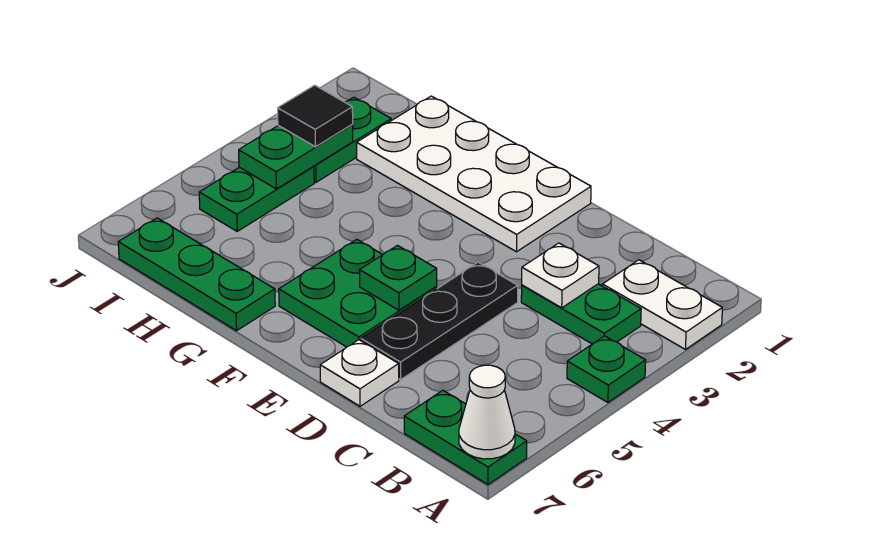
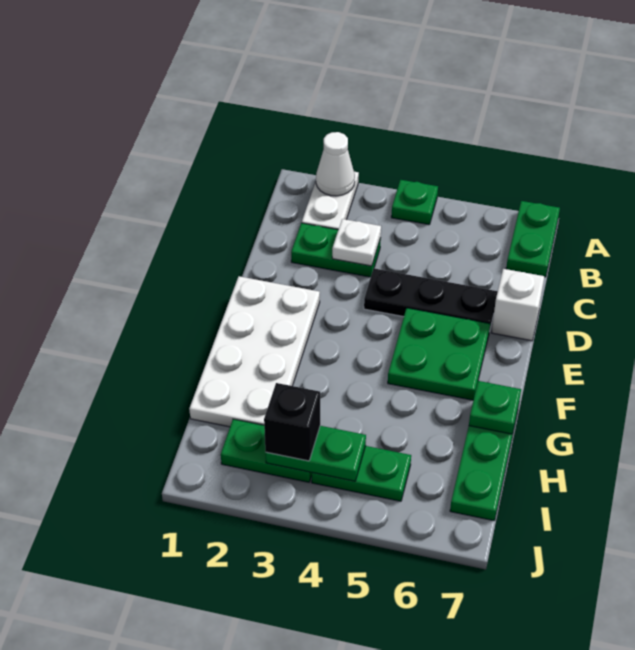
white cone A7 level 2 -> white cone A2 level 2
green plate B3:C3 level 1 -> green plate C2:C3 level 1
white plate D7 level 1 -> white brick D7 level 1
green plate E5 level 2 -> green plate G7 level 2
black tile I3 level 3 -> black brick I3 level 3

